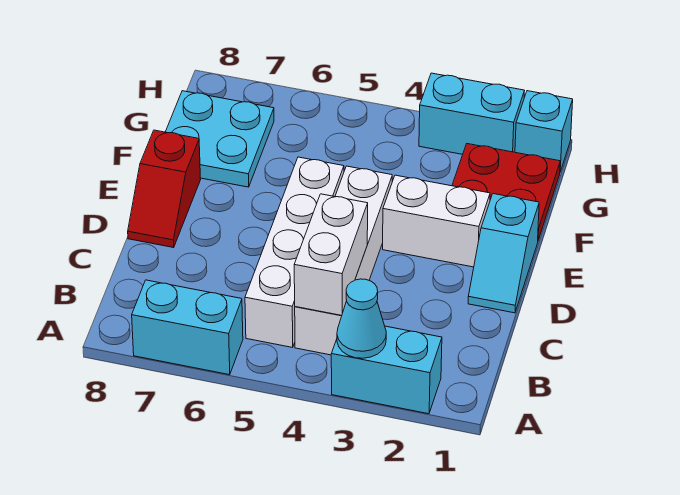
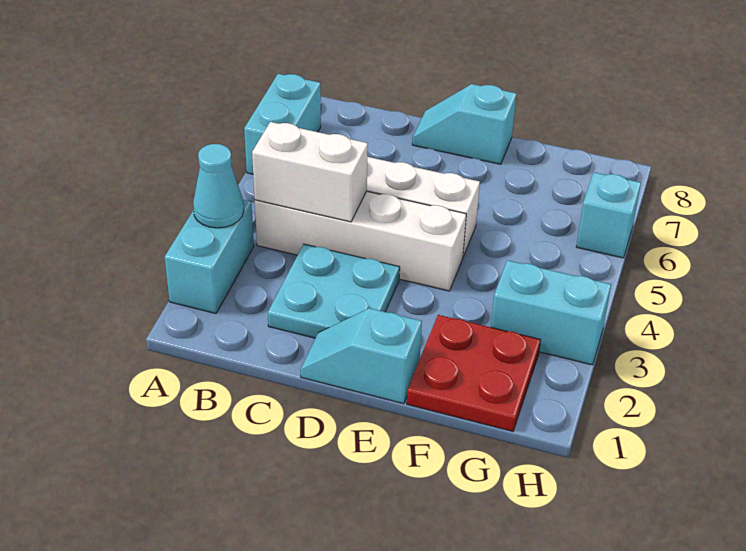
red slope D8:E8 level 1 top E -> cyan slope D8:E8 level 1 top E
white brick E2:E3 level 1 -> none
cyan plate F7:G8 level 1 -> cyan plate C2:D3 level 1
cyan brick H1 level 1 -> cyan brick H6 level 1
cyan brick H2:H3 level 1 -> cyan brick G3:H3 level 1

